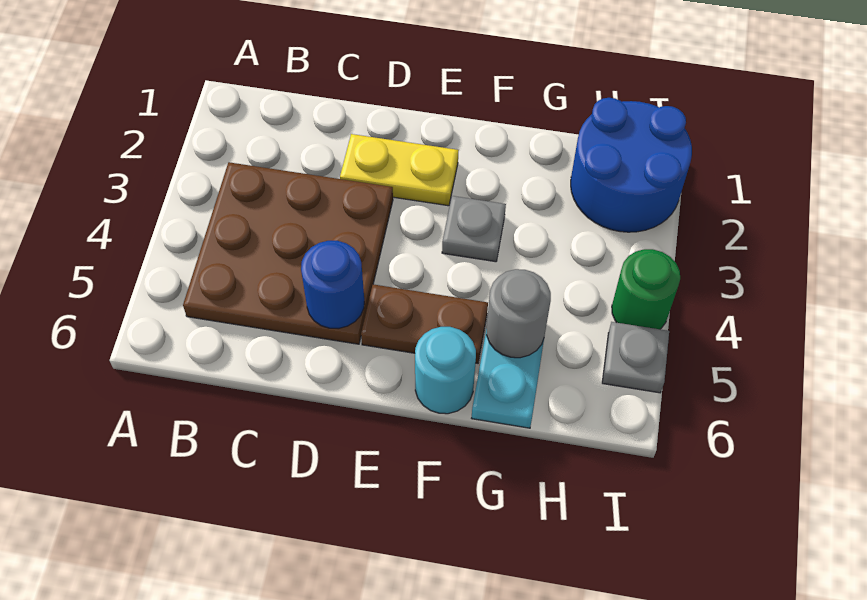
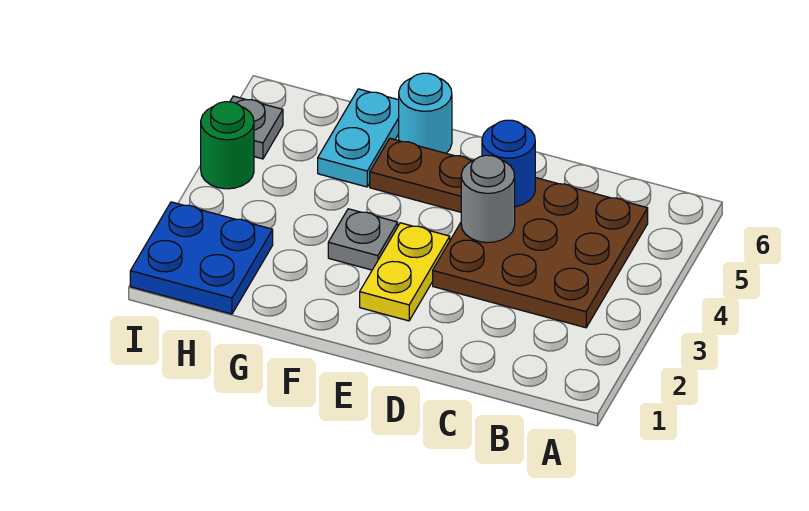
yellow plate D2:E2 level 1 -> yellow plate E2:E3 level 1
grey round brick G5 level 2 -> grey round brick D4 level 2
blue round brick H1:I2 level 1 -> blue plate H1:I2 level 1

